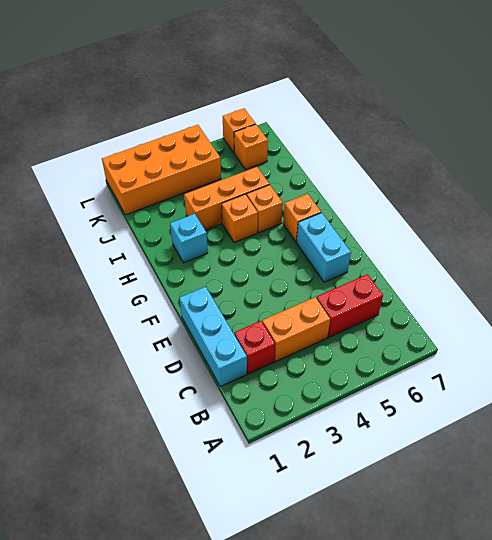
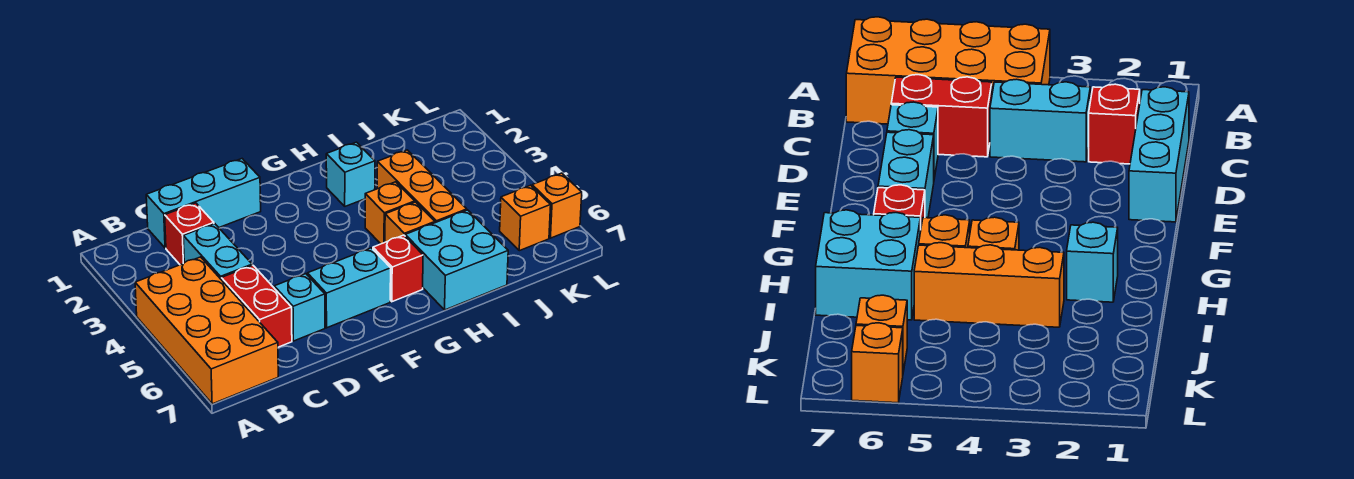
orange brick C3:C4 level 1 -> cyan brick C3:C4 level 1
none -> cyan brick D6 level 1
orange brick G6 level 1 -> red brick G6 level 1
none -> cyan brick H6:I7 level 1
orange brick K1:L4 level 1 -> orange brick A4:B7 level 1

